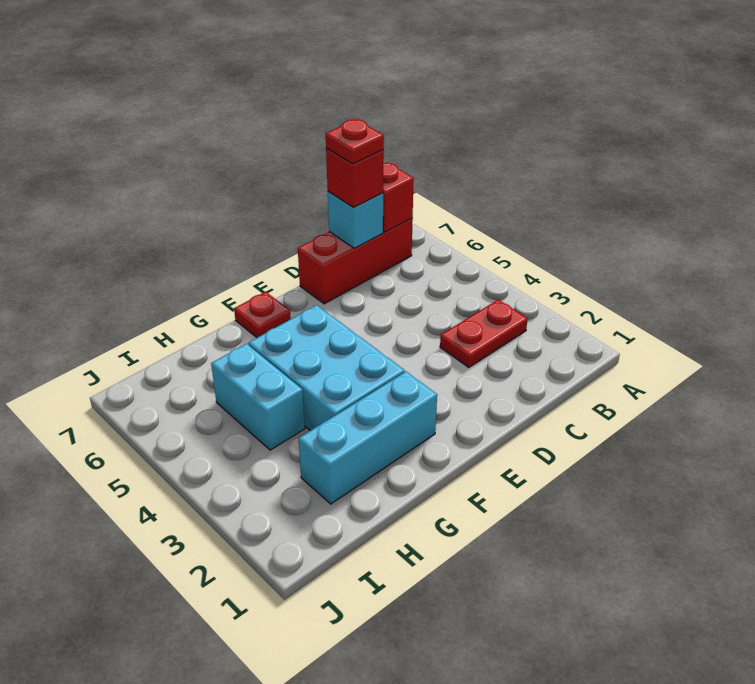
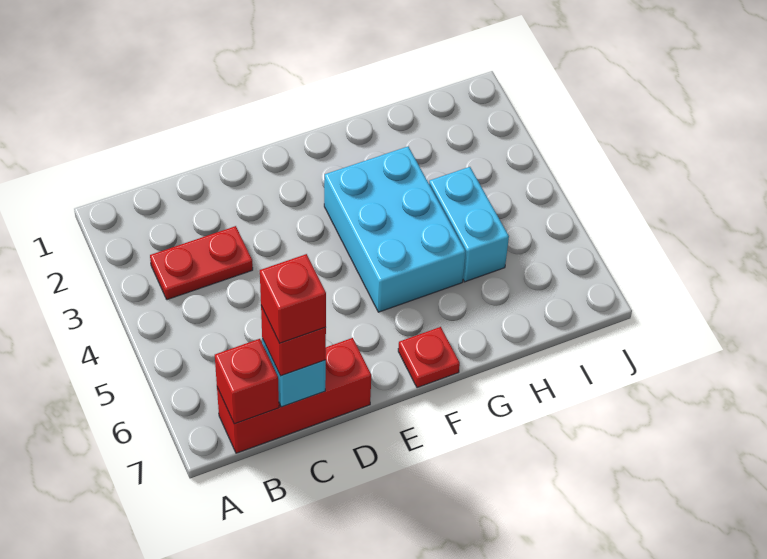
red plate C7 level 4 -> red brick C7 level 4
cyan brick F2:H2 level 1 -> none

